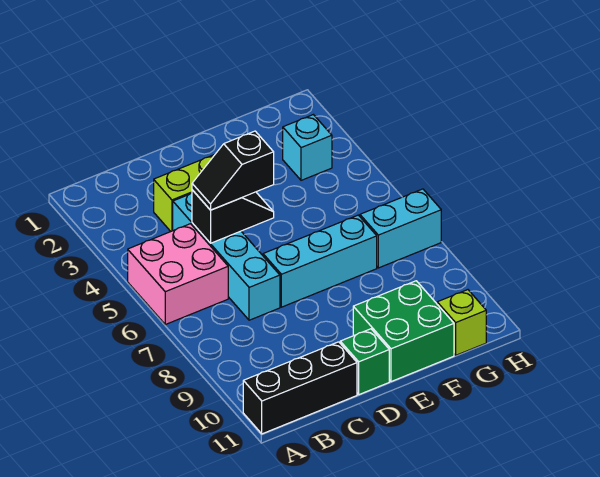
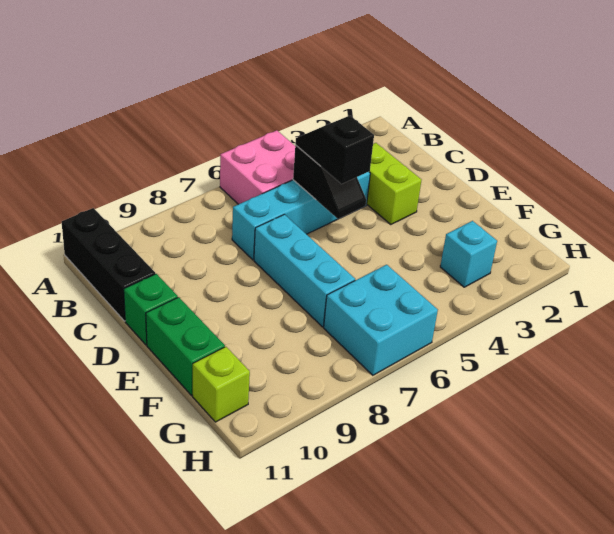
green brick E10:F11 level 1 -> green brick E11:F11 level 1
cyan brick G7:H7 level 1 -> cyan brick G6:H7 level 1

